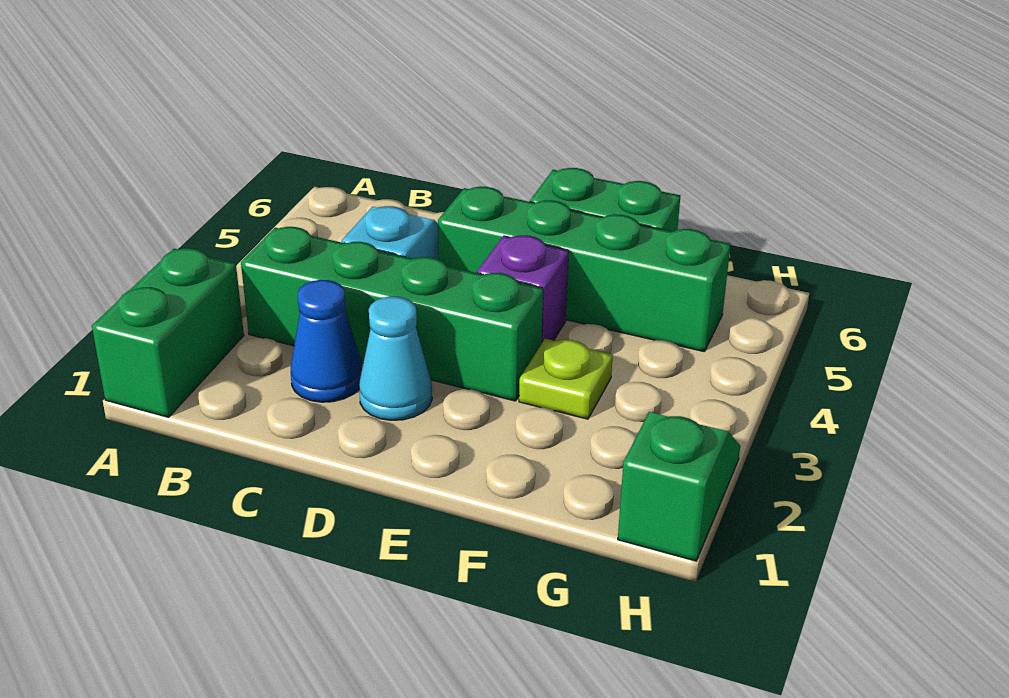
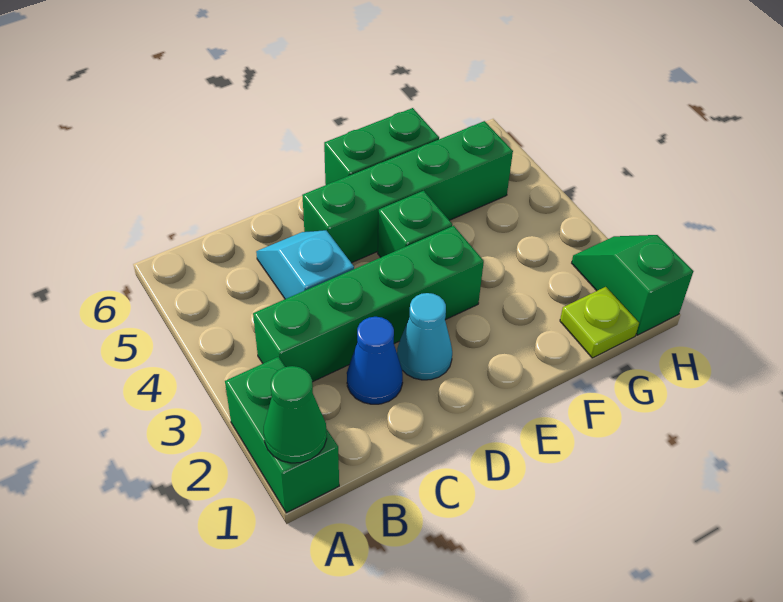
none -> green cone A1 level 2
purple brick E4 level 1 -> green brick E4 level 1
lime plate F3 level 1 -> lime plate G1 level 1

